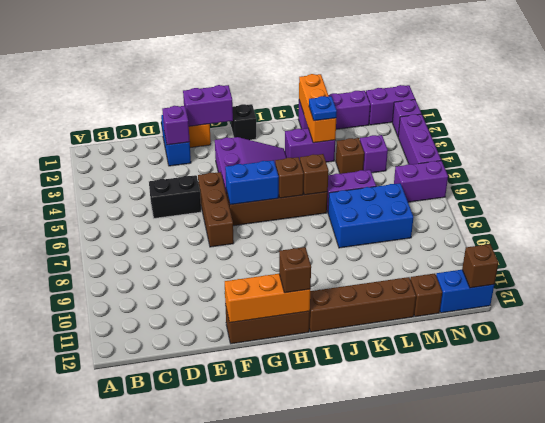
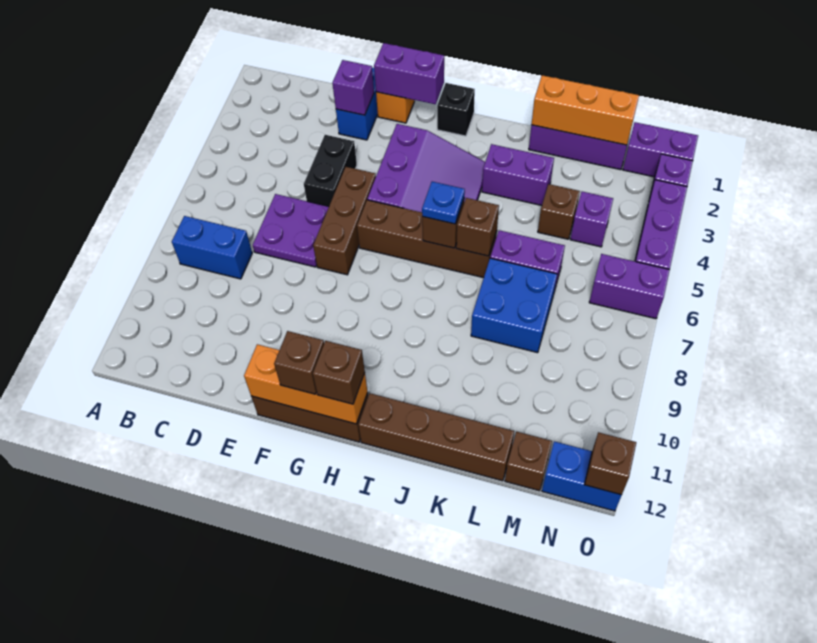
black brick D5:E5 level 1 -> black brick E4:E5 level 1
none -> purple plate D6:E7 level 1
blue brick G6:H6 level 2 -> blue brick B8:C8 level 1
none -> brown brick G12 level 3
orange brick K1:K3 level 2 -> orange brick K1:M1 level 2
blue plate K3 level 3 -> blue plate I6 level 3
blue brick K7:M8 level 1 -> blue brick K7:L8 level 1

